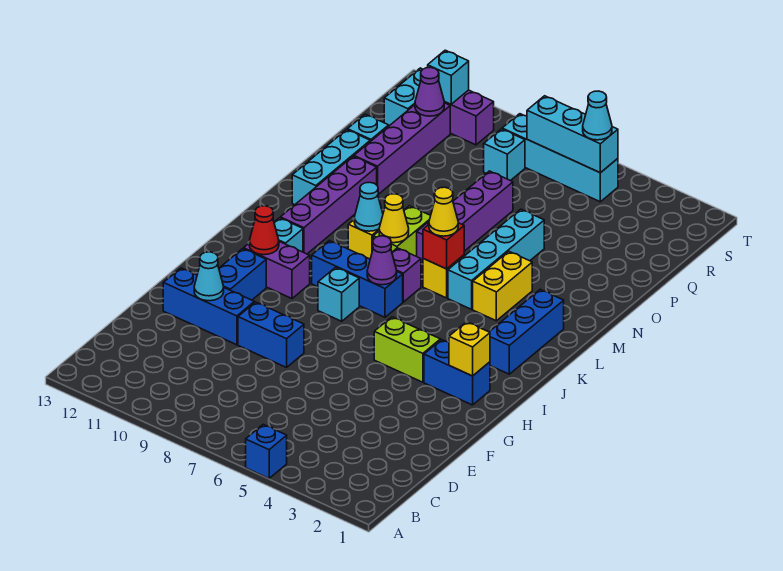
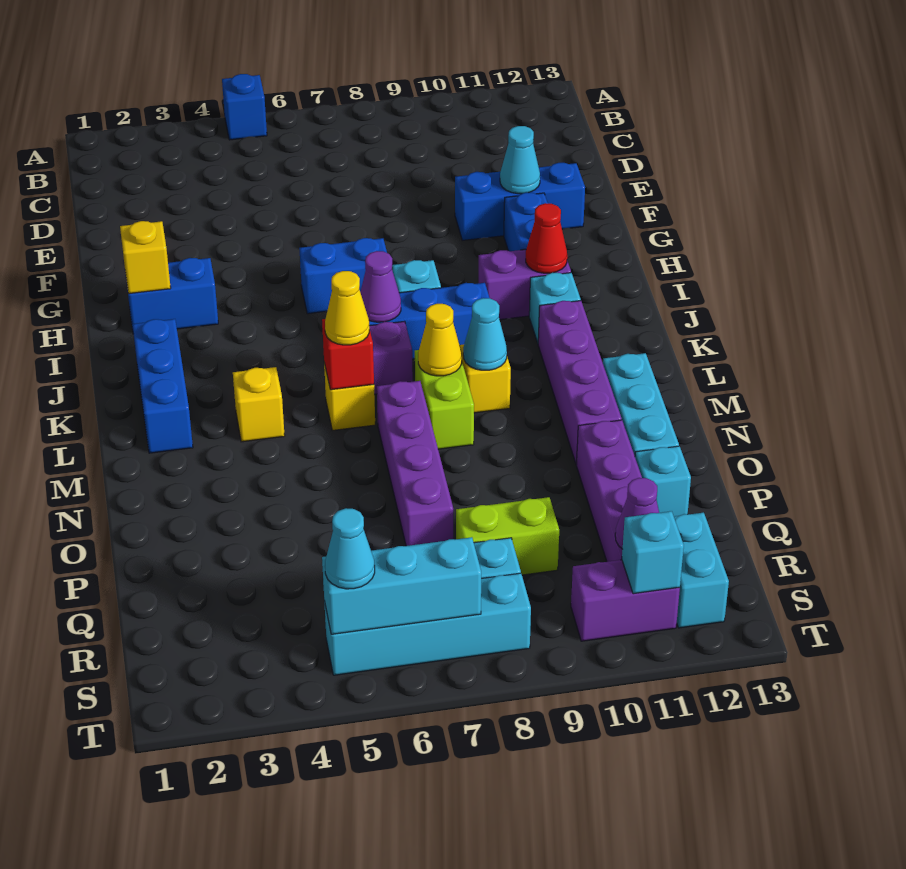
blue brick F8:F9 level 1 -> blue brick H6:H7 level 1
lime brick H4:H5 level 1 -> lime brick Q8:Q9 level 1
yellow brick L4:M4 level 1 -> yellow brick L4 level 1
cyan brick L5:O5 level 1 -> none

